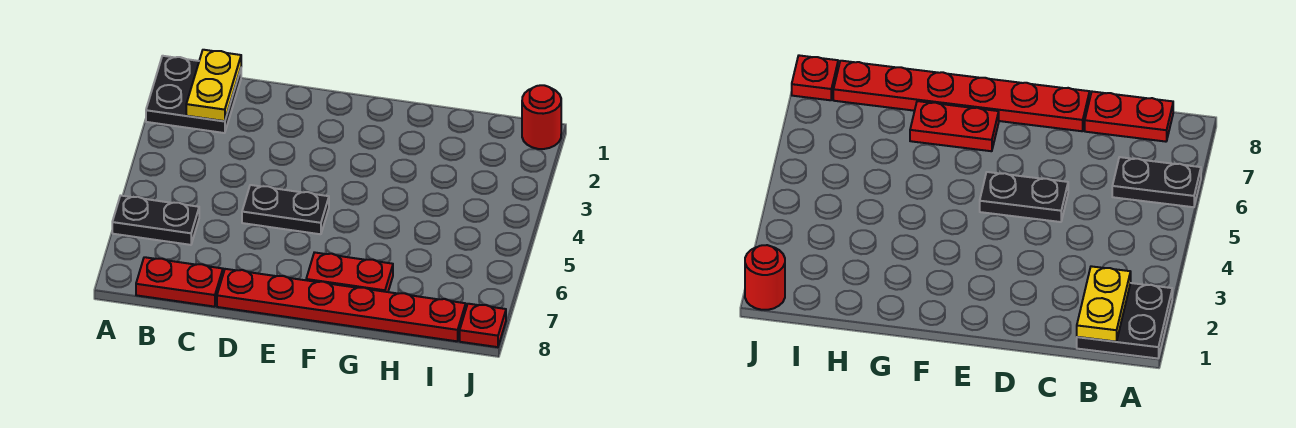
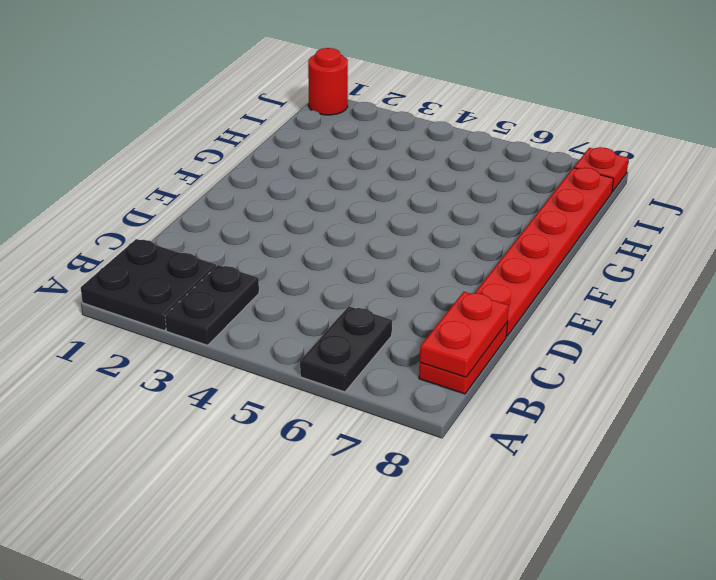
yellow plate B1:B2 level 2 -> none
black plate D5:E5 level 1 -> black plate A3:B3 level 1
red plate F7:G7 level 1 -> red plate B8:C8 level 2

